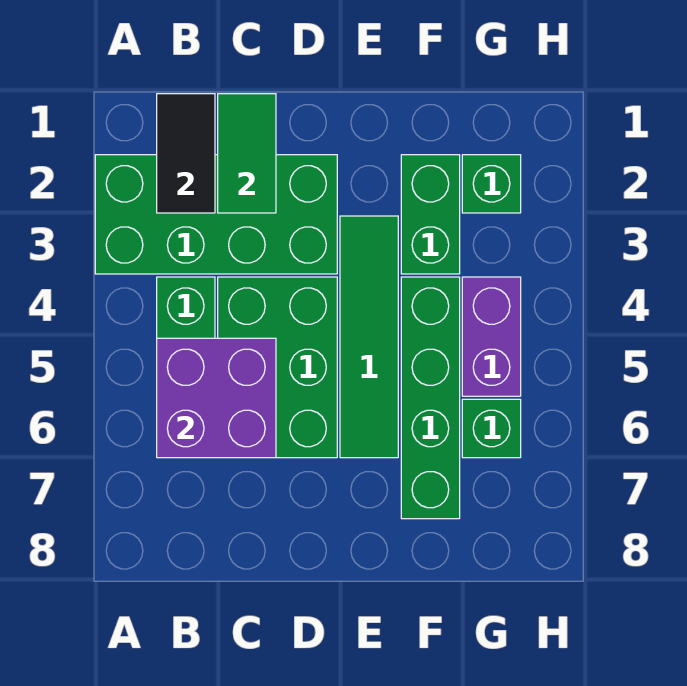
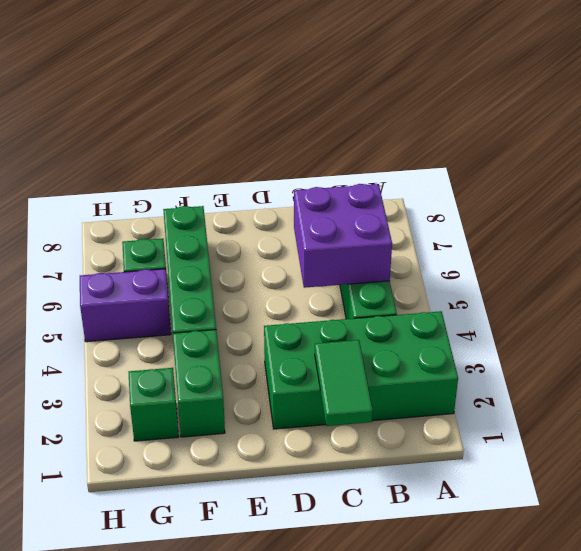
black tile B1:B2 level 2 -> none
green brick C4:D6 level 1 -> none
green tile E3:E6 level 1 -> none
purple brick G4:G5 level 1 -> purple brick G5:H5 level 1

